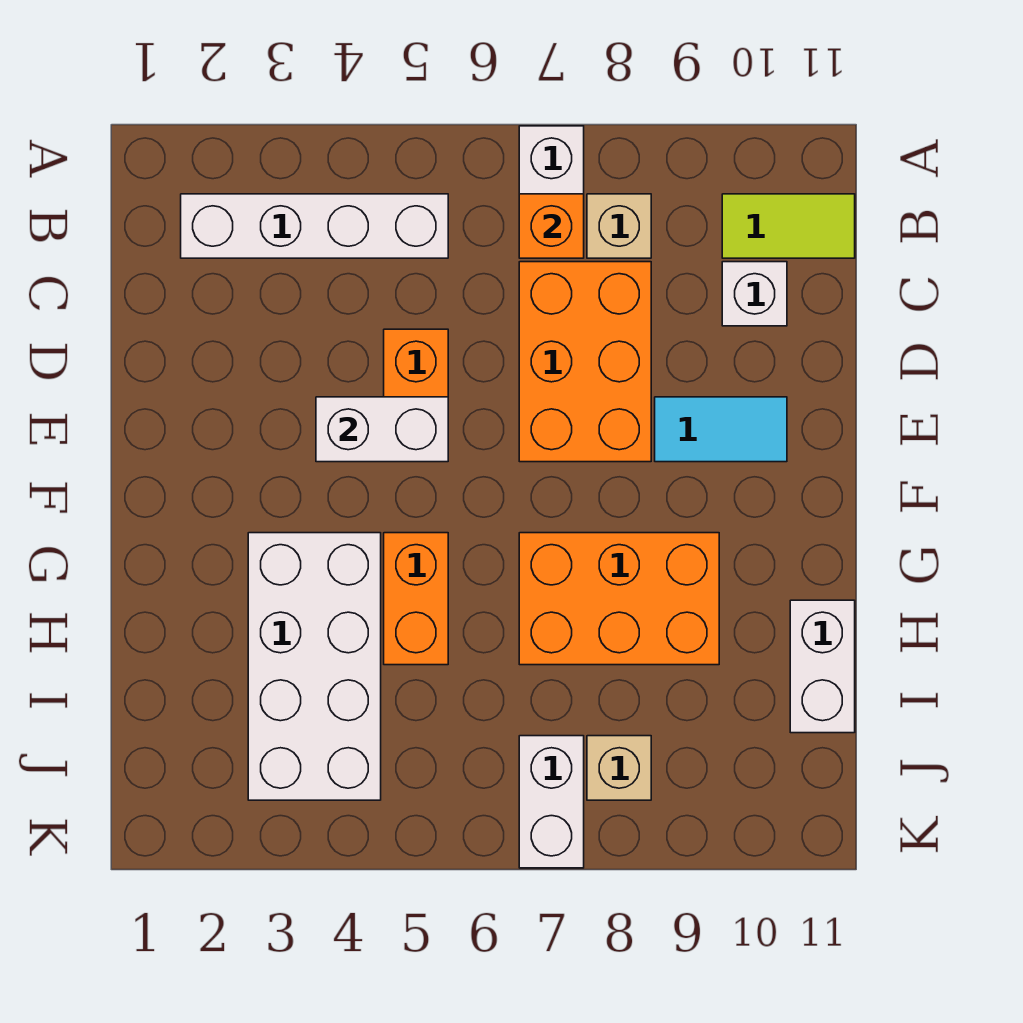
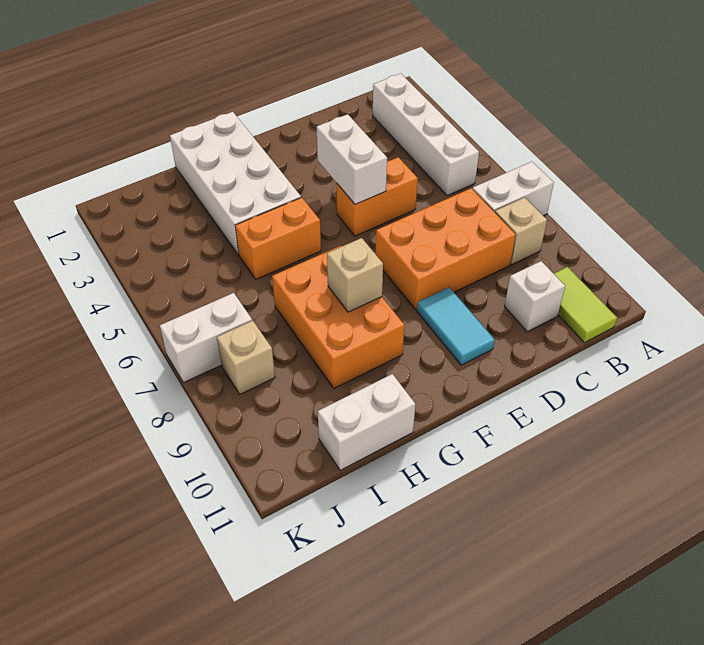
orange brick B7 level 2 -> none
white brick G3:J4 level 1 -> white brick G1:H4 level 1
none -> tan brick G8 level 2

